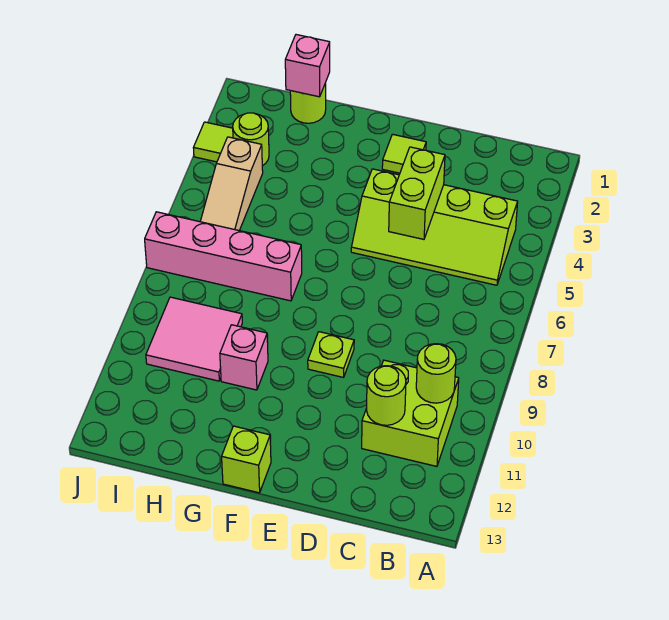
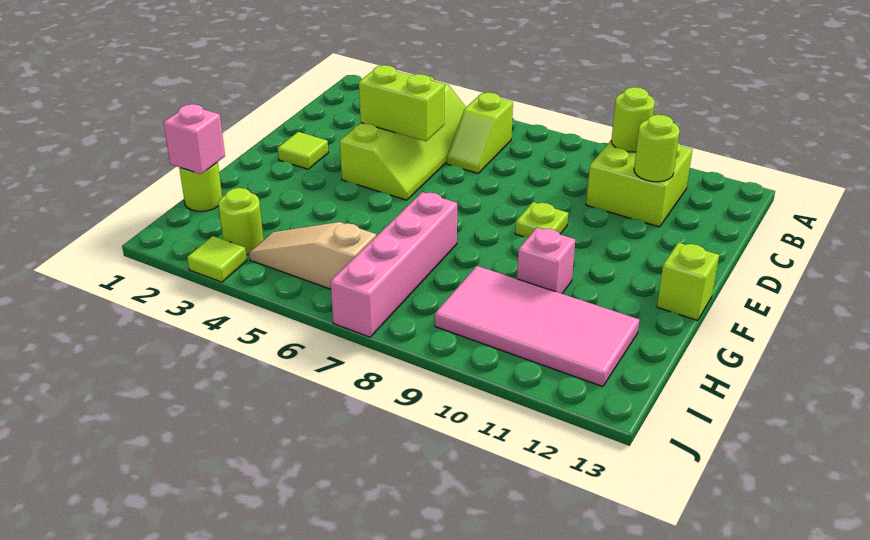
none -> lime slope B6:C6 level 1 top B
pink tile H9:I10 level 1 -> pink tile H9:I12 level 1
tan slope I4:I6 level 1 top 4 -> tan slope I4:I6 level 1 top 6

